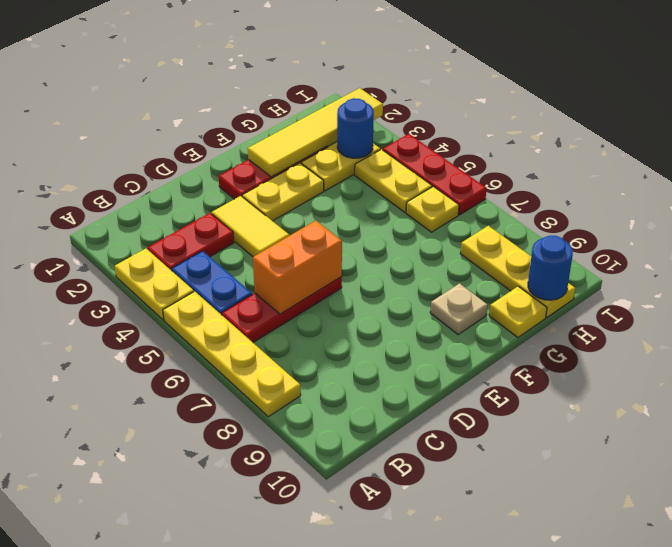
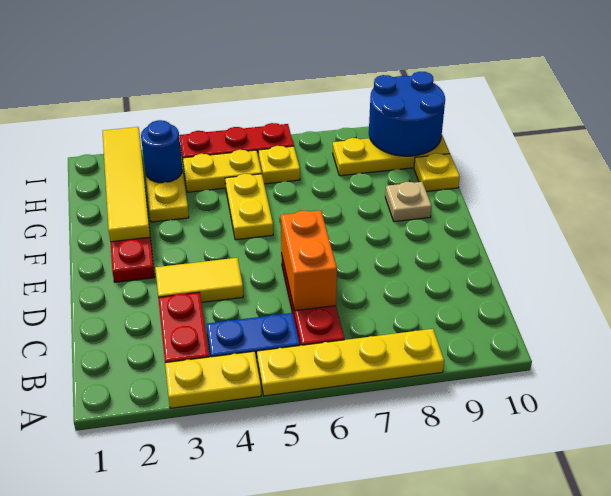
yellow plate E3:F3 level 1 -> yellow plate F5:G5 level 1
blue round brick H10 level 2 -> blue round brick H9:I10 level 2

